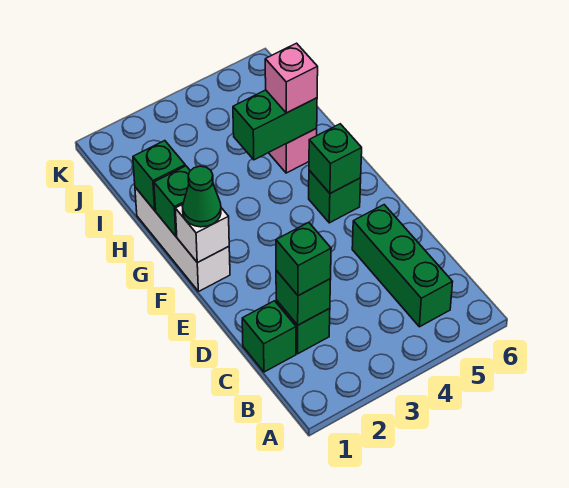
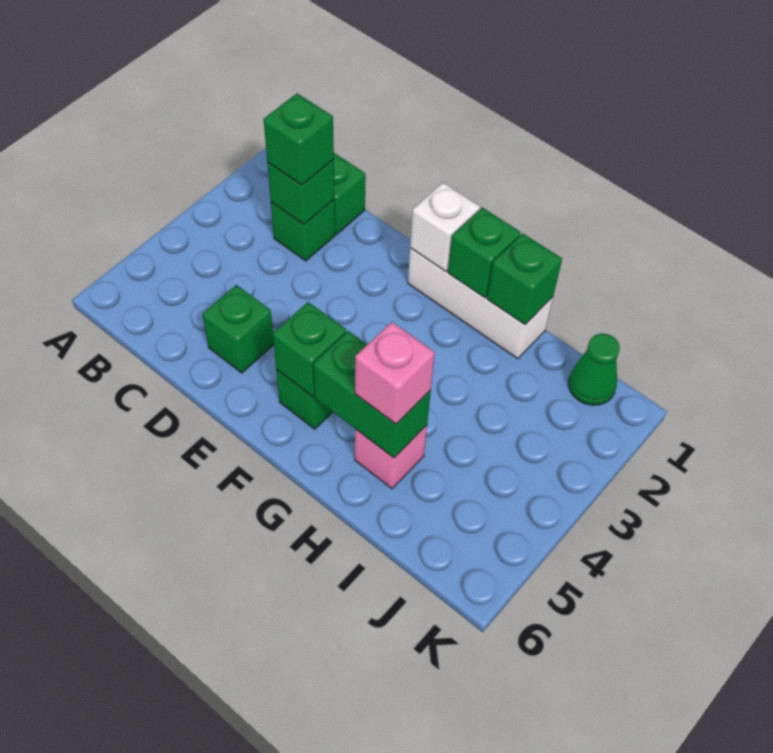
green brick B5:D5 level 1 -> green brick D5 level 1
green cone F1 level 3 -> green cone J1 level 1
green brick H4:H5 level 2 -> green brick G5:H5 level 2

